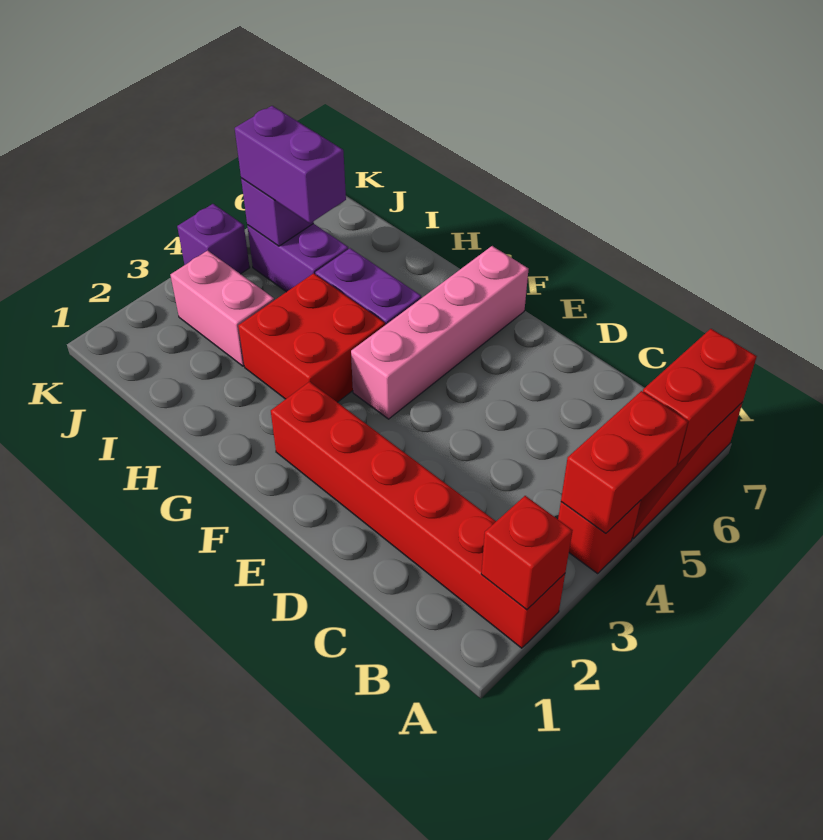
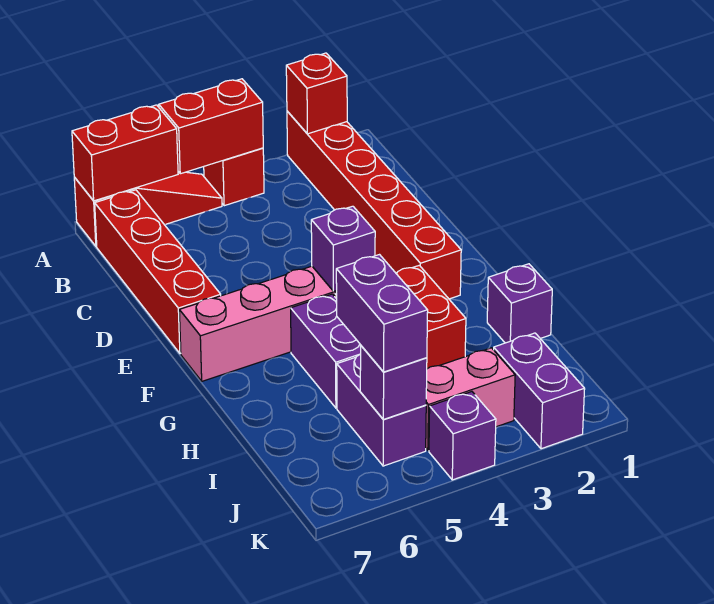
none -> red brick B7:E7 level 1
none -> purple brick F4 level 2
none -> purple brick H1 level 1
pink brick I3:J3 level 1 -> pink brick J3:J4 level 1
none -> purple brick J2:K2 level 1

